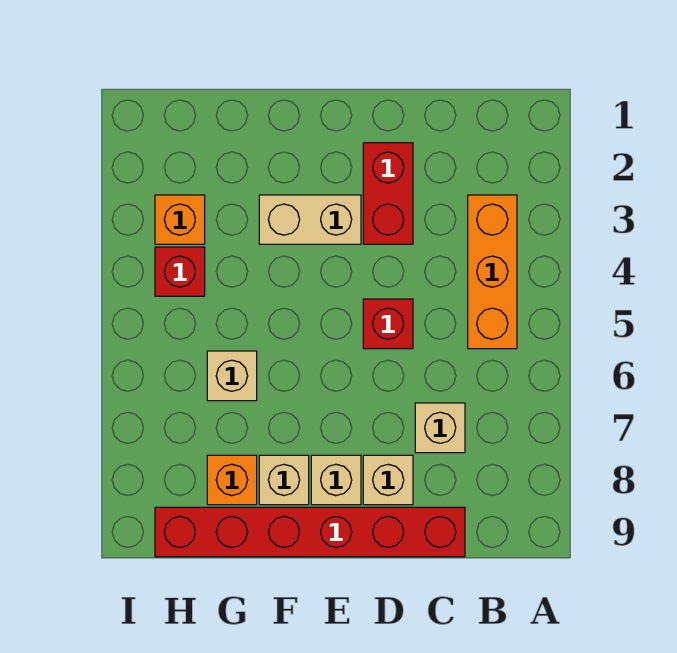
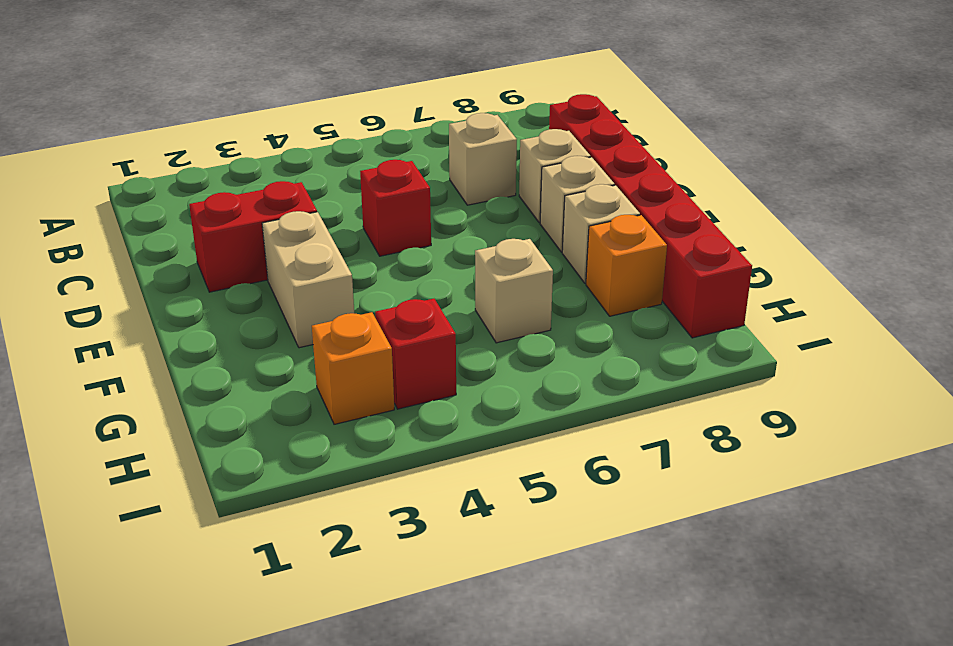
orange brick B3:B5 level 1 -> none

